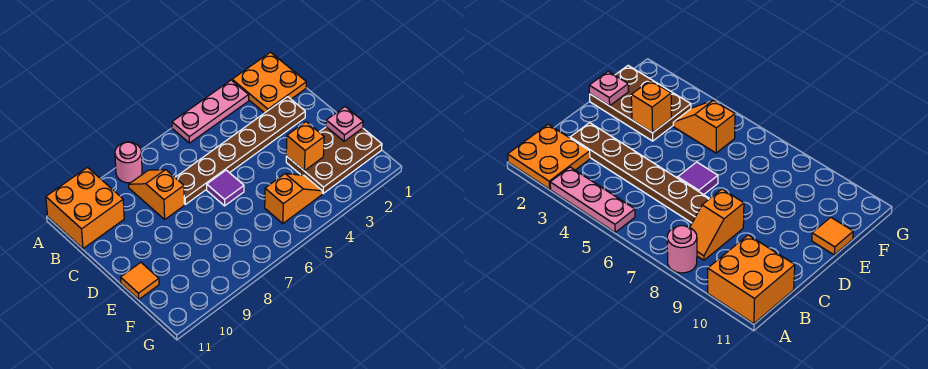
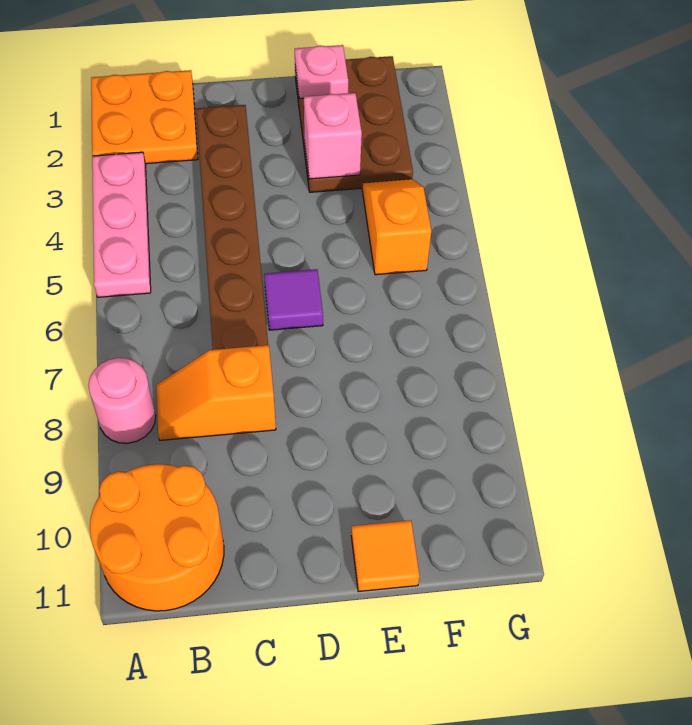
orange brick A10:B11 level 1 -> orange round brick A10:B11 level 1
orange brick E3 level 2 -> pink brick E3 level 2

